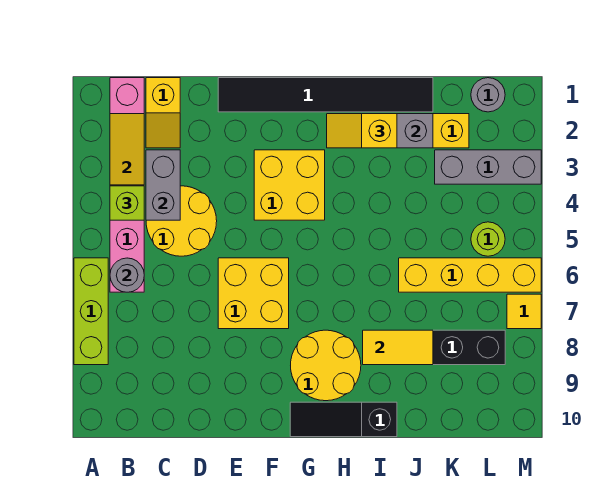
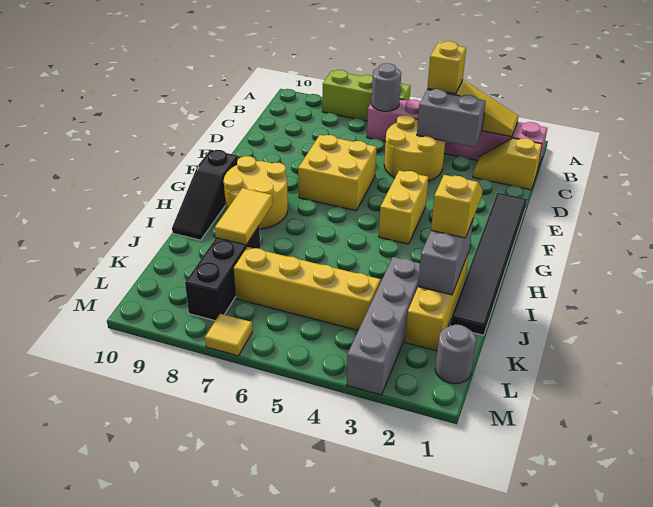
lime brick B4 level 3 -> yellow brick B4 level 3
yellow brick F3:G4 level 1 -> yellow brick F4:G4 level 1
black slope G10:I10 level 1 top I -> black slope G10:I10 level 1 top G
yellow brick J6:M6 level 1 -> yellow brick K4:K7 level 1
grey brick K3:M3 level 1 -> grey brick J3:M3 level 1
lime round brick L5 level 1 -> none

